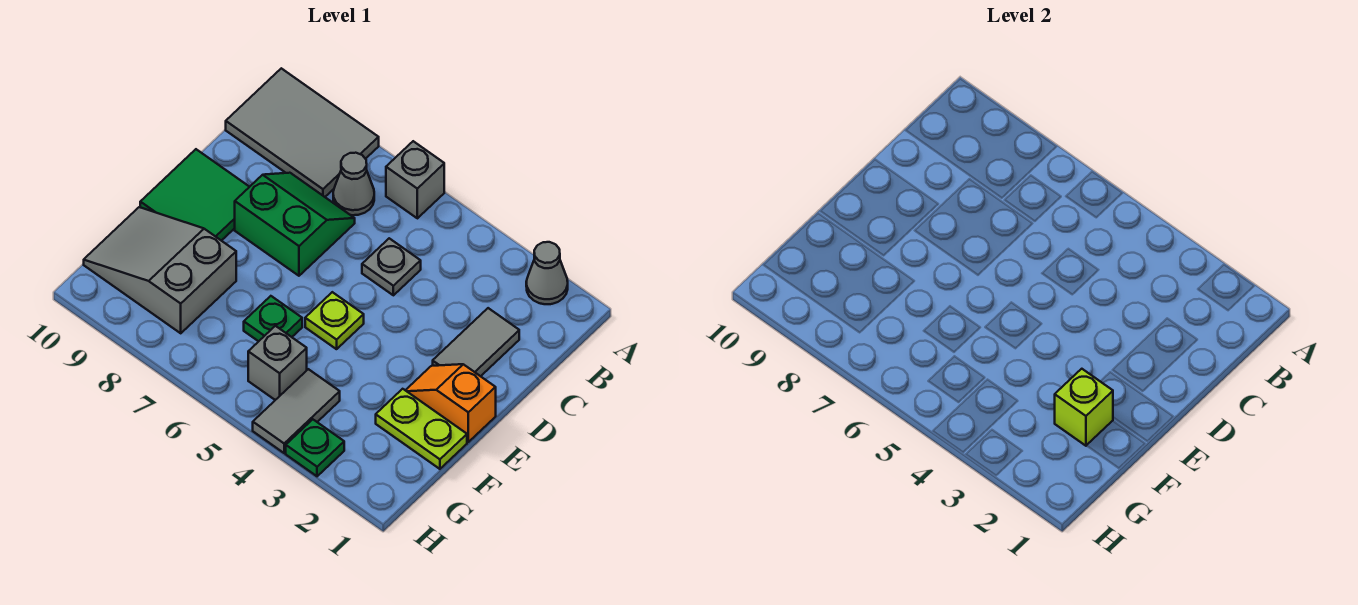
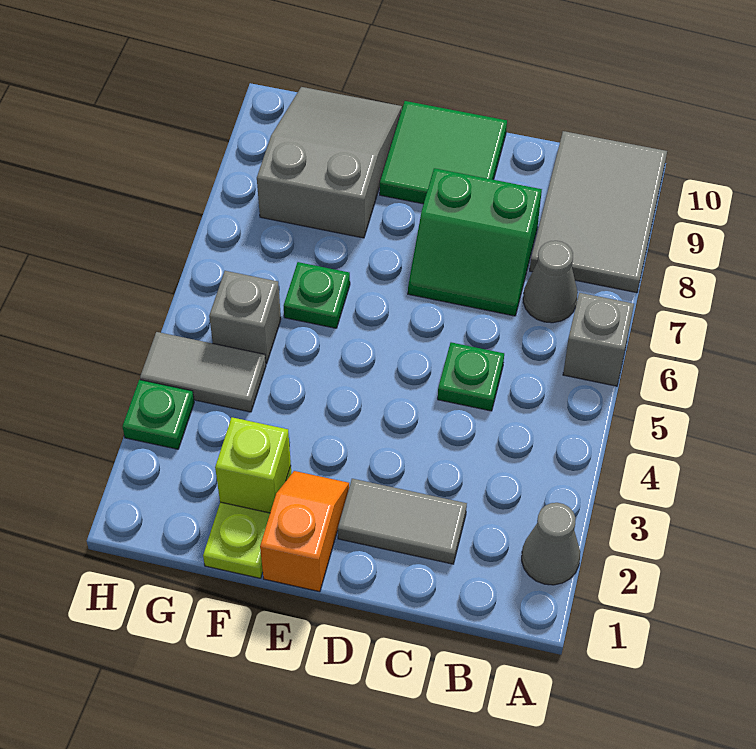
grey plate C5 level 1 -> green plate C5 level 1
green slope C7:D8 level 1 top D -> green slope C7:D8 level 1 top 8
lime plate E5 level 1 -> none

